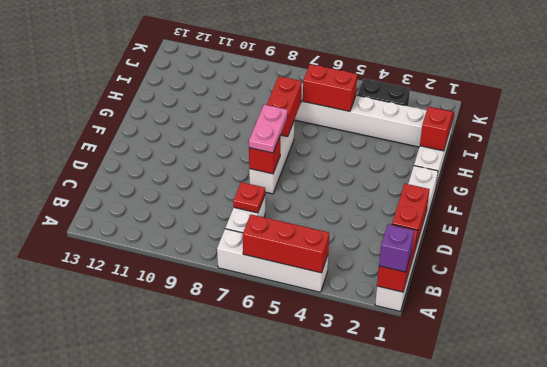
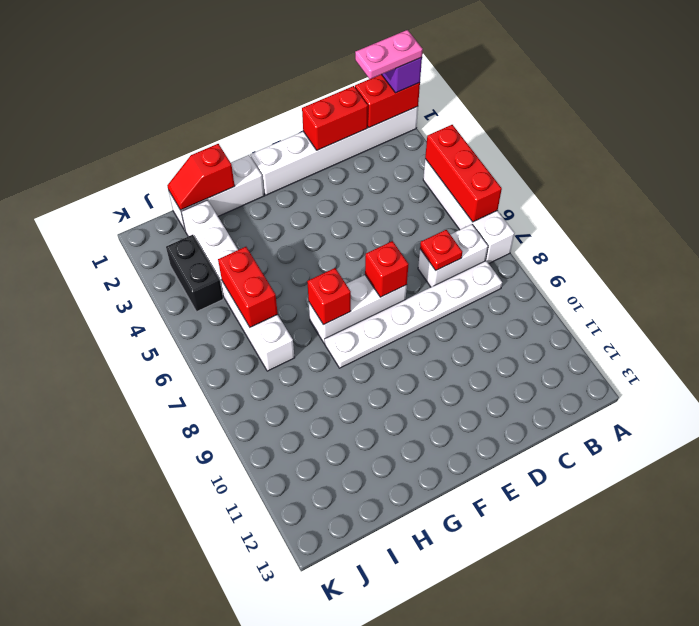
none -> white plate B8:G8 level 1
pink plate E7:F7 level 3 -> pink plate A1:B1 level 4
red brick G7:H7 level 2 -> red brick G7 level 2

